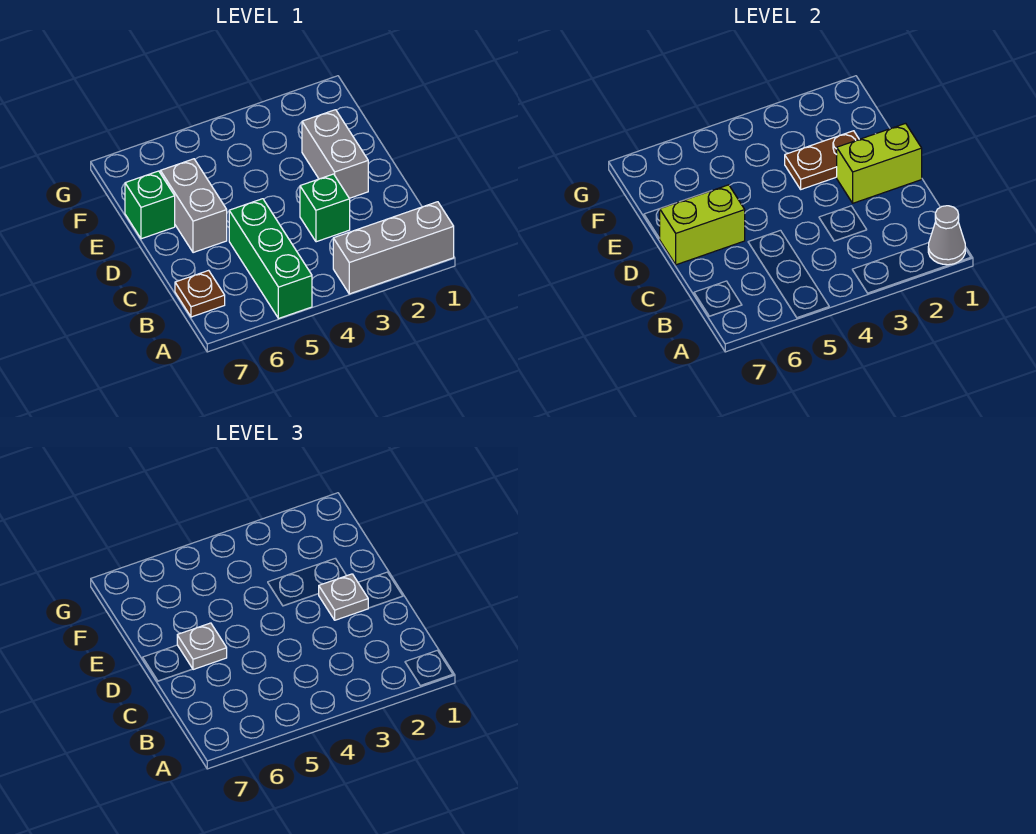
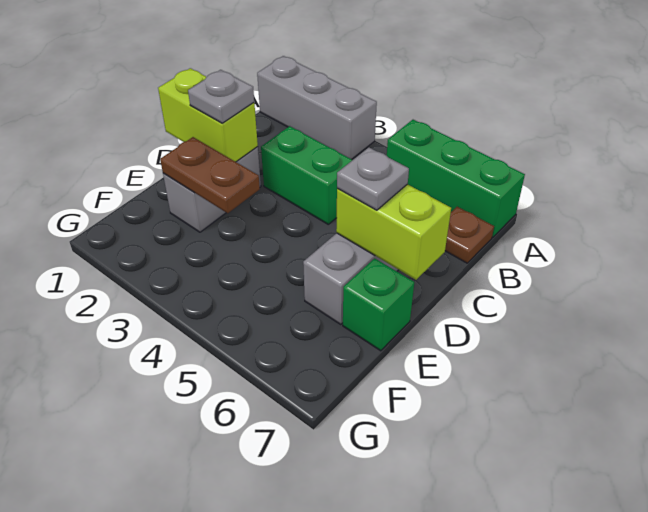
grey cone A1 level 2 -> none
green brick A5:C5 level 1 -> green brick A5:A7 level 1
green brick C3 level 1 -> green brick C3:C4 level 1

